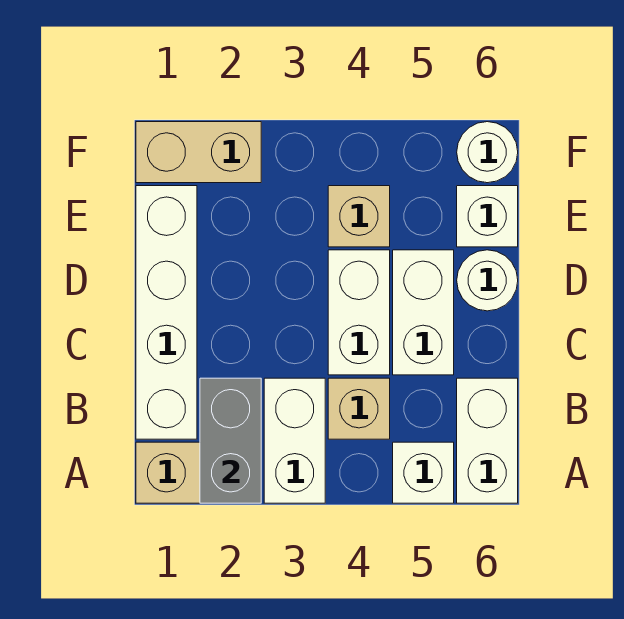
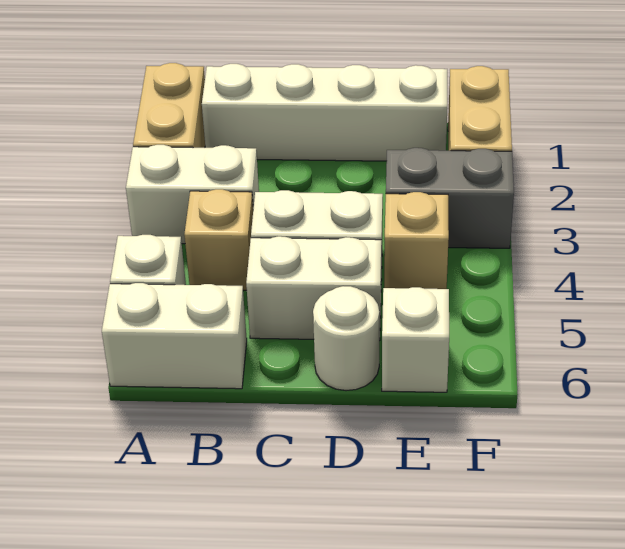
grey brick A2:B2 level 2 -> grey brick E3:F3 level 1
white round brick F6 level 1 -> none

